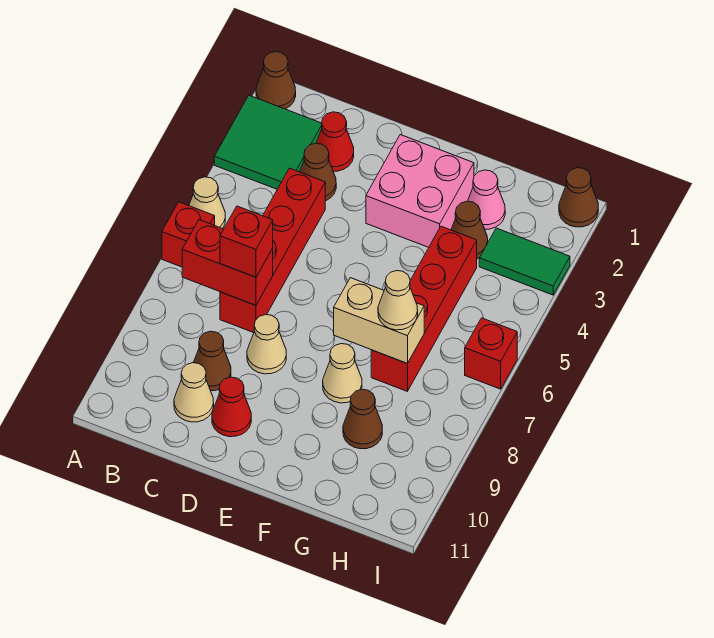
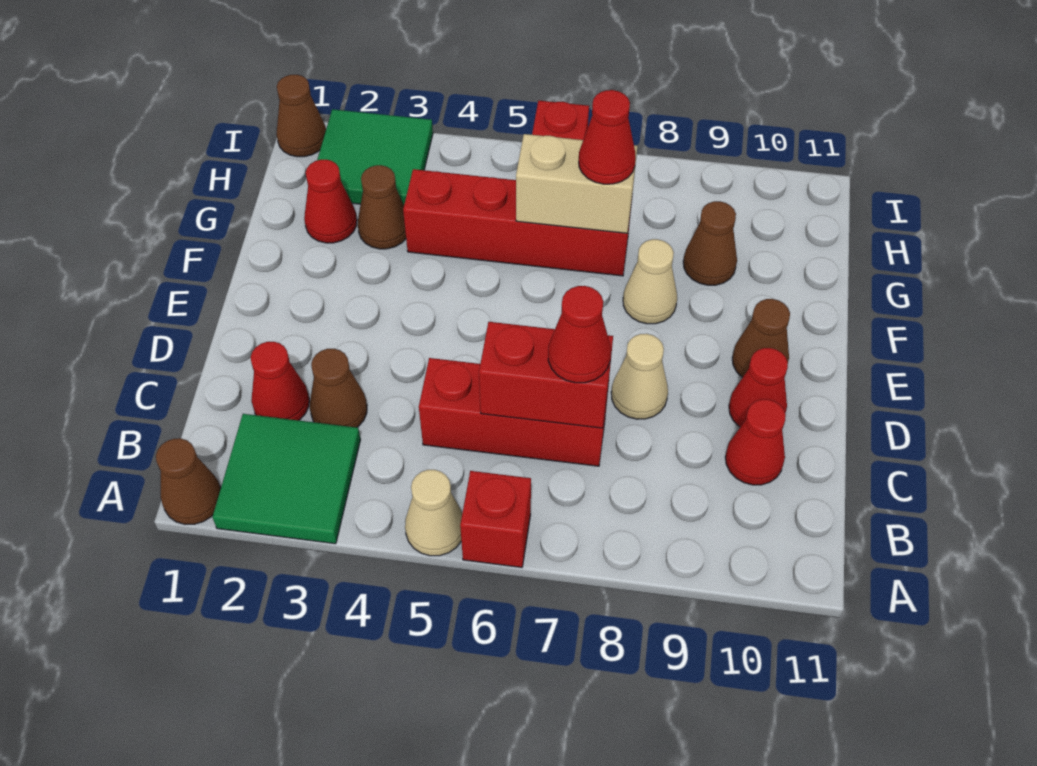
red brick B7:C7 level 2 -> red brick C6:C7 level 2
red brick C4:C7 level 1 -> red brick C5:C7 level 1
red brick C7 level 3 -> red cone C7 level 3
brown cone C9 level 1 -> brown cone E10 level 1
tan cone C10 level 1 -> red cone C10 level 1
pink brick E2:F3 level 1 -> none
tan brick F7:G7 level 2 -> tan brick G6:G7 level 2
pink cone G2 level 1 -> red cone G2 level 1
tan cone G7 level 3 -> red cone G7 level 3
green tile H3:I3 level 1 -> green tile H2:I3 level 1

